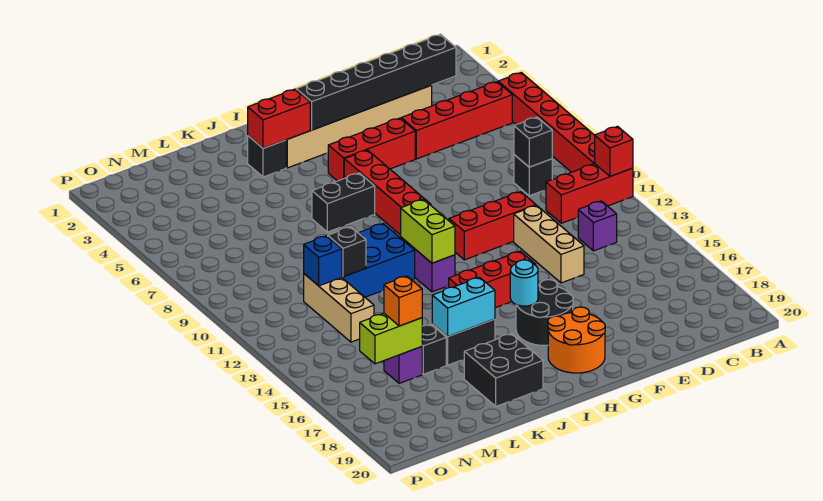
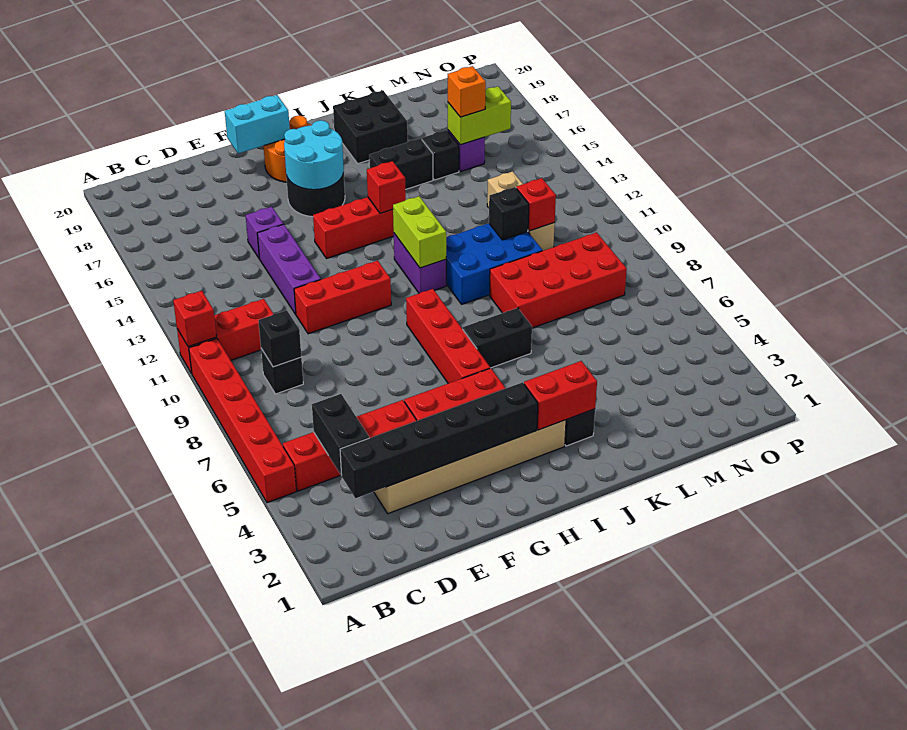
none -> black brick C4:C5 level 2
purple brick C13 level 1 -> purple brick E15 level 1
tan brick E12:E14 level 1 -> purple brick E12:E14 level 1
cyan round brick H16 level 2 -> cyan round brick G16:H17 level 2
none -> red brick I14 level 2
cyan brick J16:K16 level 2 -> cyan brick F19:G19 level 2
none -> red brick K8:N9 level 1
blue brick M11 level 2 -> red brick M11 level 2

